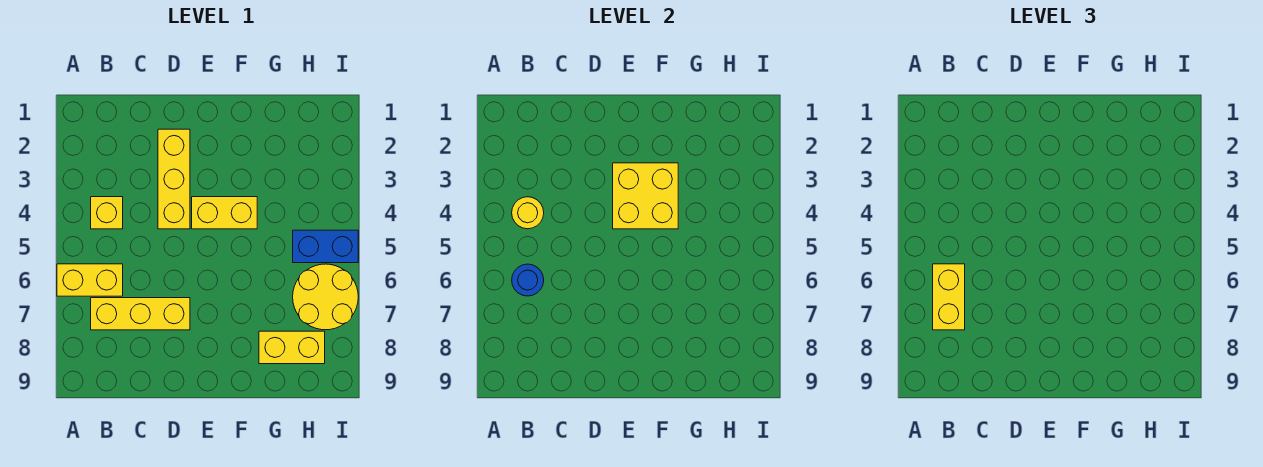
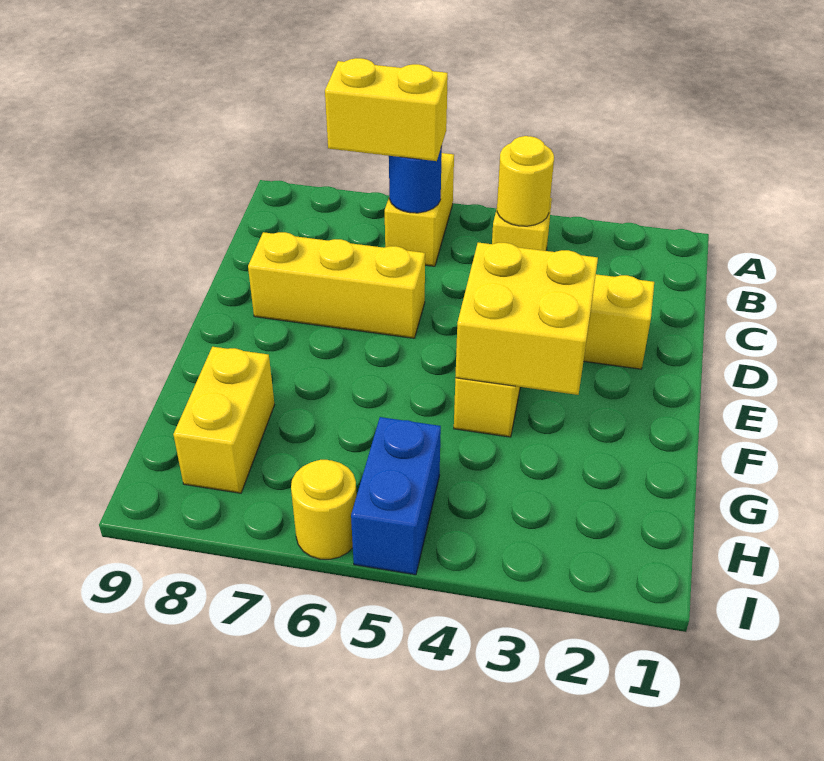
yellow brick B7:D7 level 1 -> yellow brick D6:D8 level 1
yellow round brick H6:I7 level 1 -> yellow round brick I6 level 1

